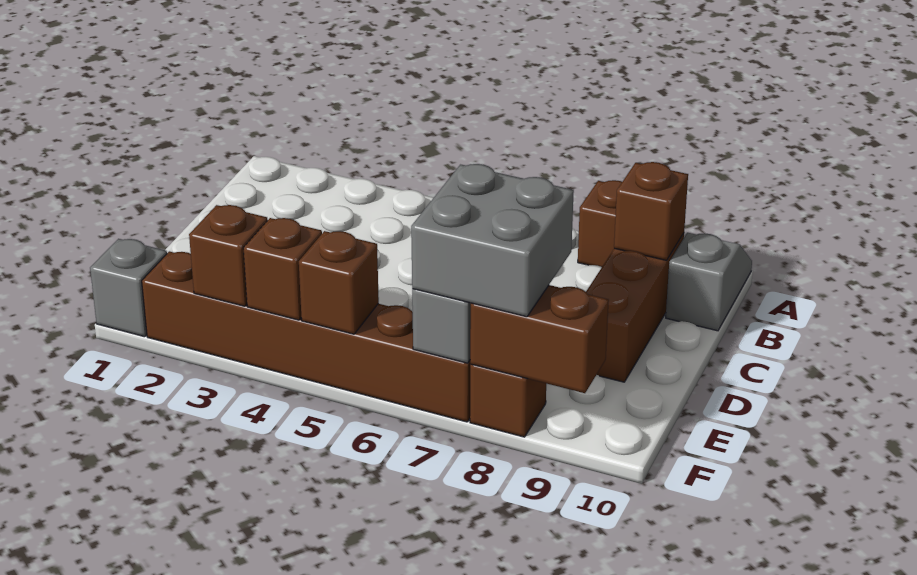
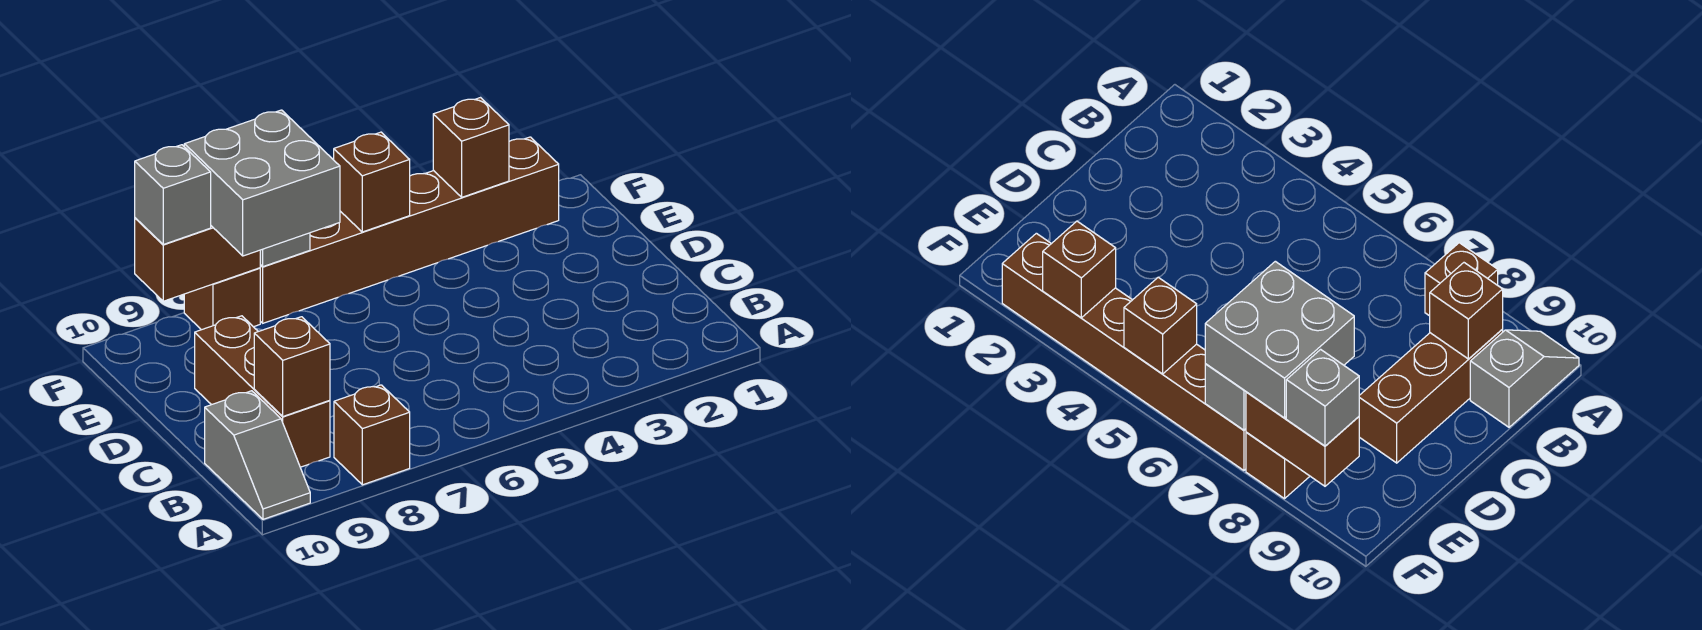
grey brick F1 level 1 -> grey brick F9 level 3
brown brick F4 level 2 -> none

